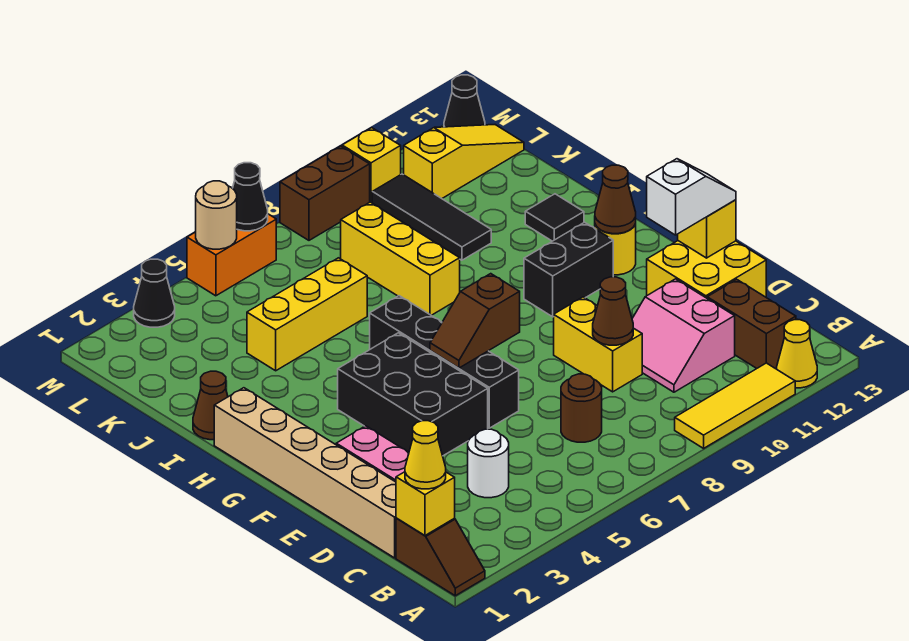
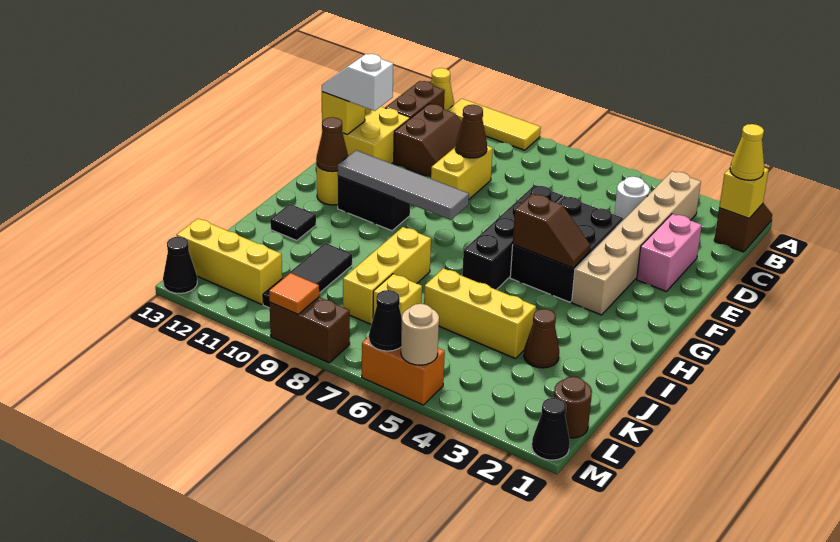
tan brick C1:H1 level 1 -> tan brick B3:G3 level 1
brown round brick C7 level 1 -> brown round brick L1 level 1
pink slope C10:D11 level 1 top 11 -> brown slope C10:D11 level 1 top 11
brown slope F6:F7 level 2 top 7 -> brown slope G4:G5 level 2 top 5
none -> grey tile G8:G11 level 2
brown cone I1 level 1 -> brown cone J3 level 1
yellow slope L11:L13 level 1 top 11 -> yellow brick L11:L13 level 1
black cone M3 level 1 -> black cone M1 level 1
none -> orange tile M9 level 2
yellow brick M10 level 1 -> yellow brick K7 level 1

